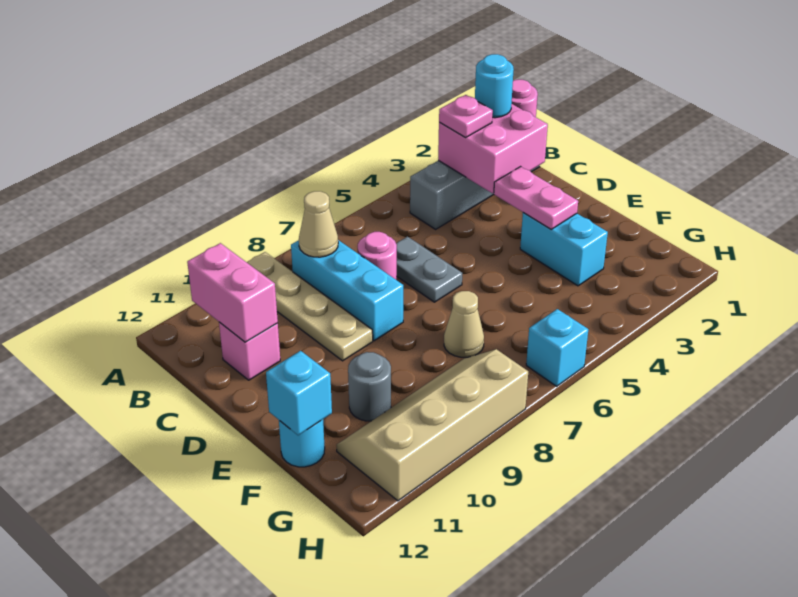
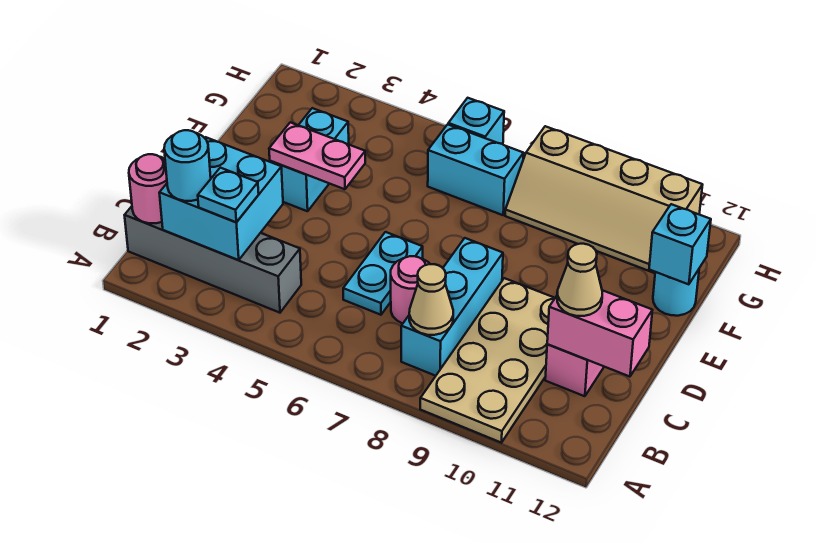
tan plate A9:D9 level 1 -> tan plate A9:D10 level 1
pink brick B2:C3 level 2 -> cyan brick B2:C3 level 2
pink plate B3 level 3 -> cyan plate B3 level 3
pink brick B11:C11 level 2 -> pink brick C11:C12 level 2
grey plate C6:D6 level 1 -> cyan plate C6:D6 level 1
pink plate D3:E3 level 2 -> pink plate E3:E4 level 2
tan cone F7 level 1 -> tan cone C11 level 3
grey round brick F10 level 1 -> none
none -> cyan brick G6:G7 level 1

